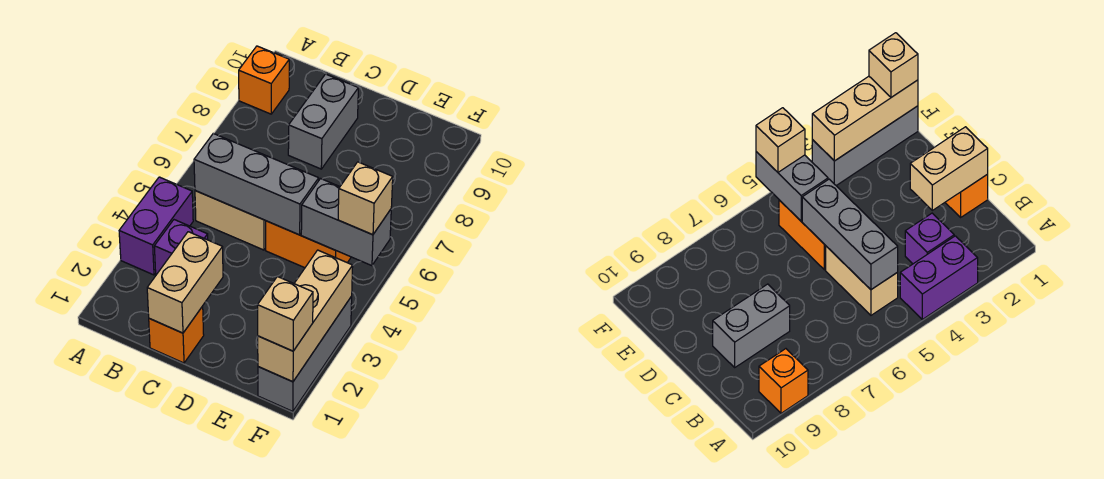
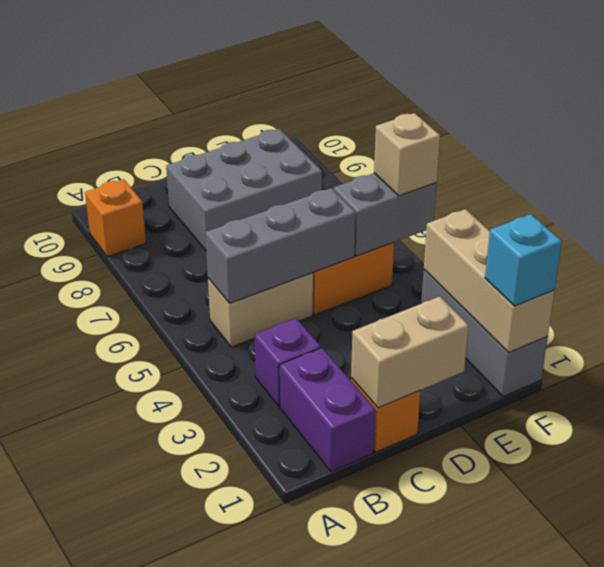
purple brick A3:A4 level 1 -> purple brick B1:B2 level 1
tan brick C1:C2 level 2 -> tan brick C1:D1 level 2
grey brick C8:C9 level 1 -> grey brick C8:E9 level 1
tan brick F1 level 3 -> cyan brick F1 level 3

